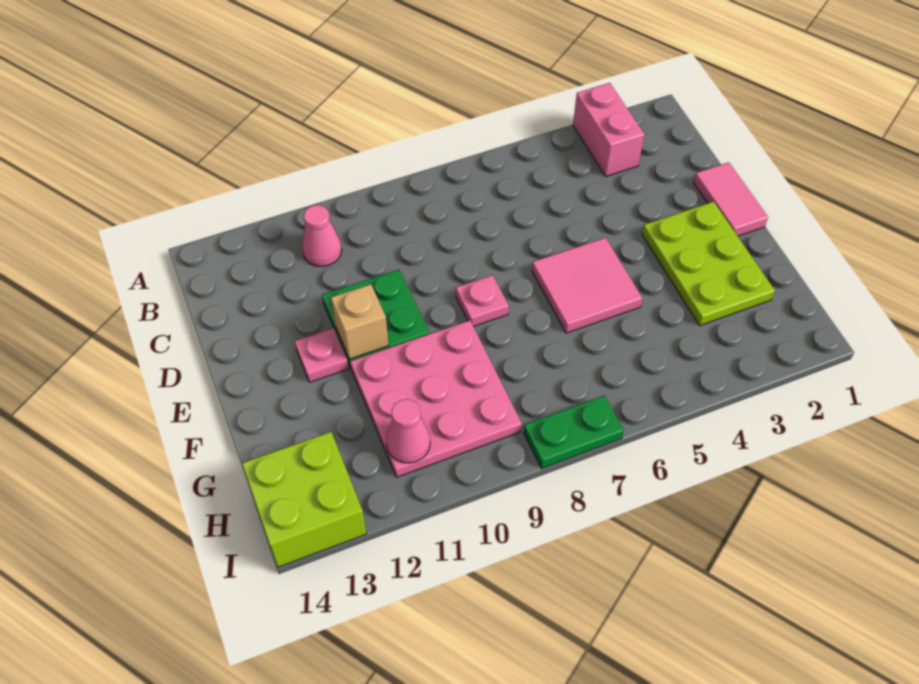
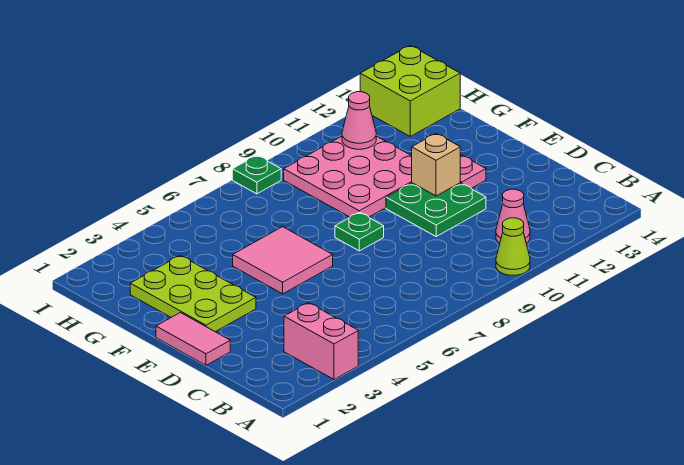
none -> lime cone A10 level 1
pink plate E8 level 1 -> green plate E8 level 1
green plate I7:I8 level 1 -> green plate I8 level 1

